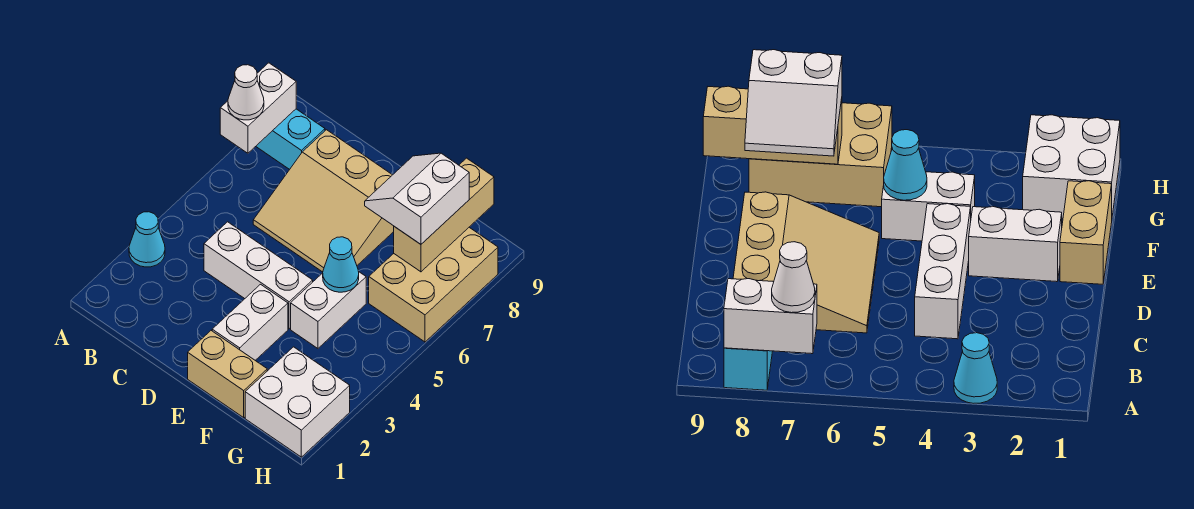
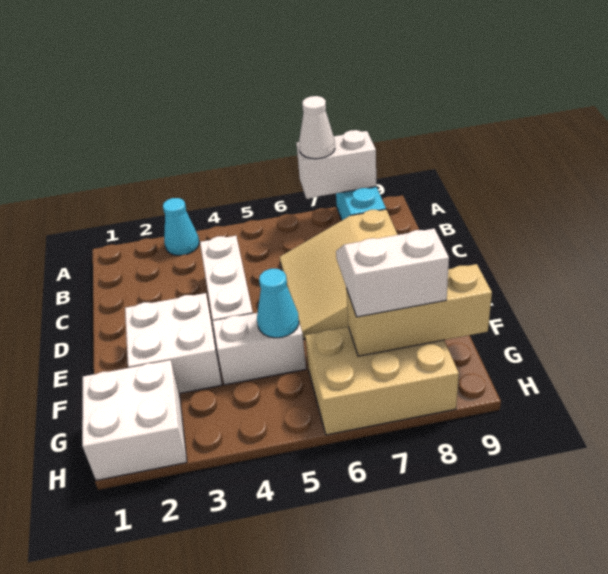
tan brick E1:F1 level 1 -> none
white brick E2:E3 level 1 -> white brick E2:F3 level 1

